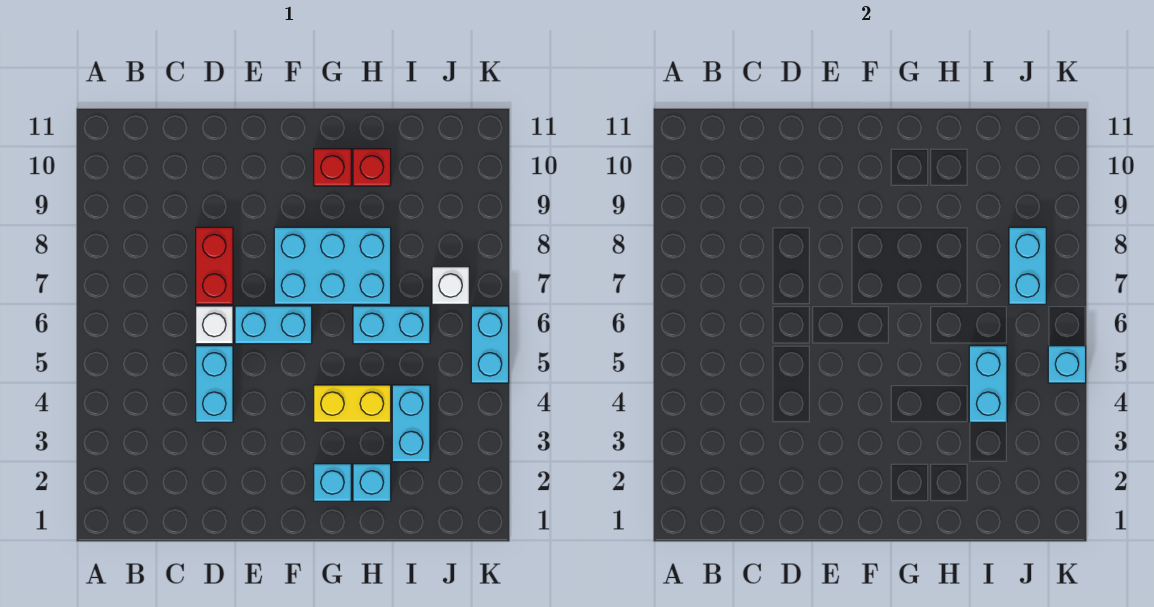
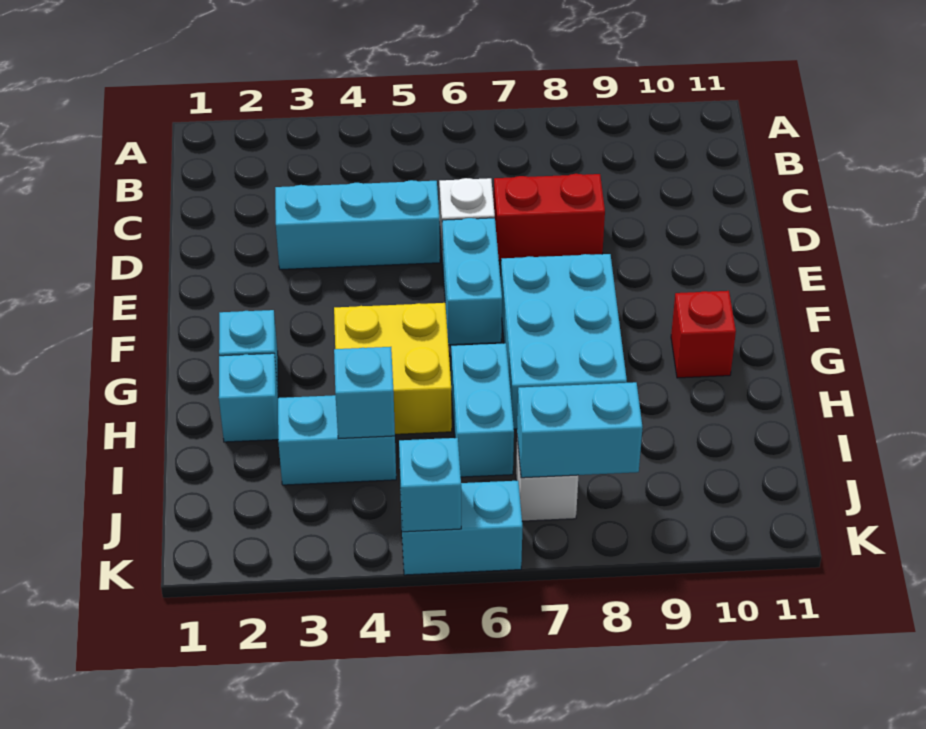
cyan brick D4:D5 level 1 -> cyan brick D3:D5 level 1
yellow brick G4:H4 level 1 -> yellow brick G4:H5 level 1
red brick H10 level 1 -> none
cyan brick I4:I5 level 2 -> cyan brick I4 level 2

